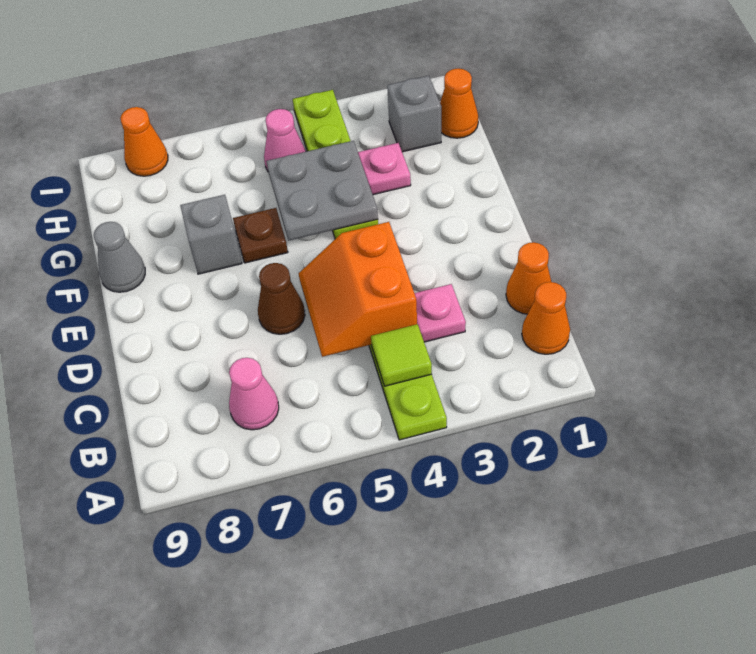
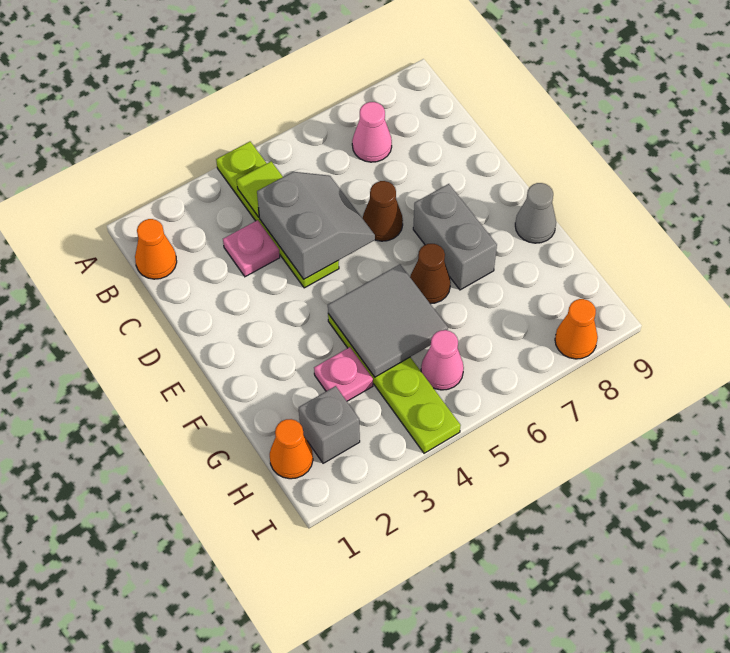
orange cone C1 level 1 -> none
orange slope C4:D5 level 2 top 4 -> grey slope C4:D5 level 2 top 4
grey plate F4:G5 level 2 -> grey tile F4:G5 level 2
brown plate F6 level 1 -> brown cone F6 level 1
grey brick F7 level 1 -> grey brick E7:F7 level 1

